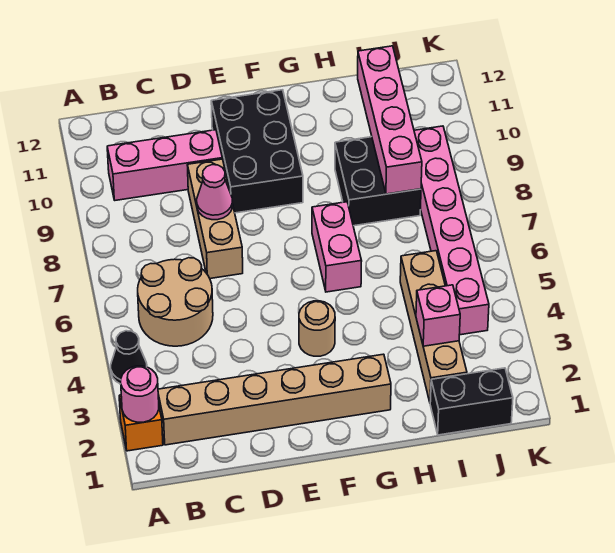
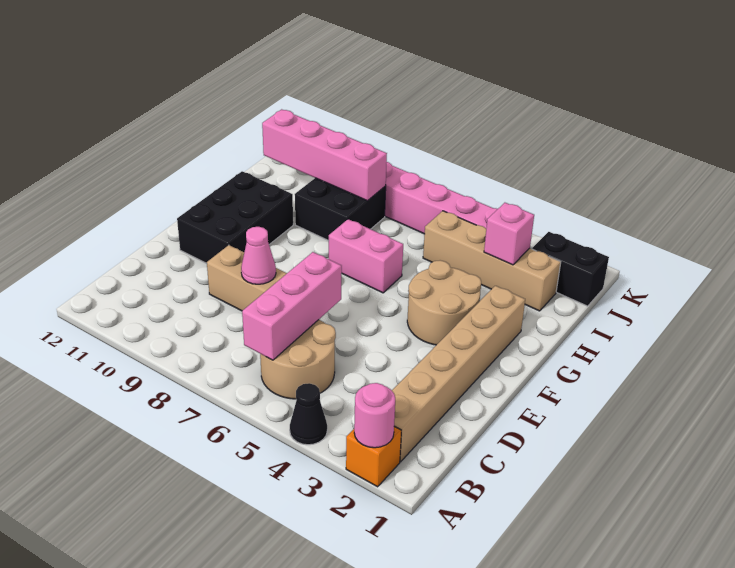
pink brick B10:D10 level 1 -> pink brick B6:D6 level 2
black brick E9:F11 level 1 -> black brick E10:G11 level 1
tan round brick F4 level 1 -> tan round brick F3:G4 level 1
black brick I1:J1 level 1 -> black brick J1:J2 level 1

